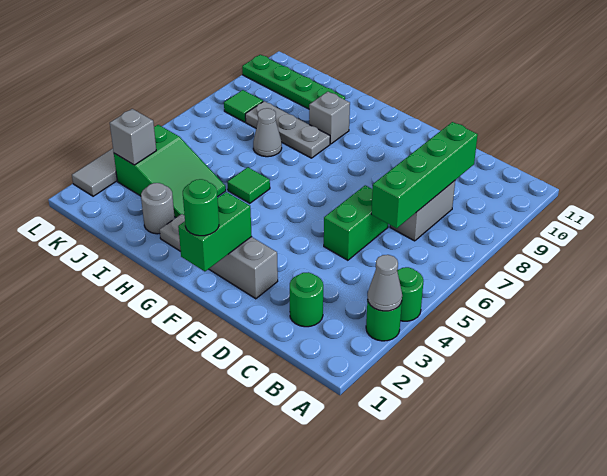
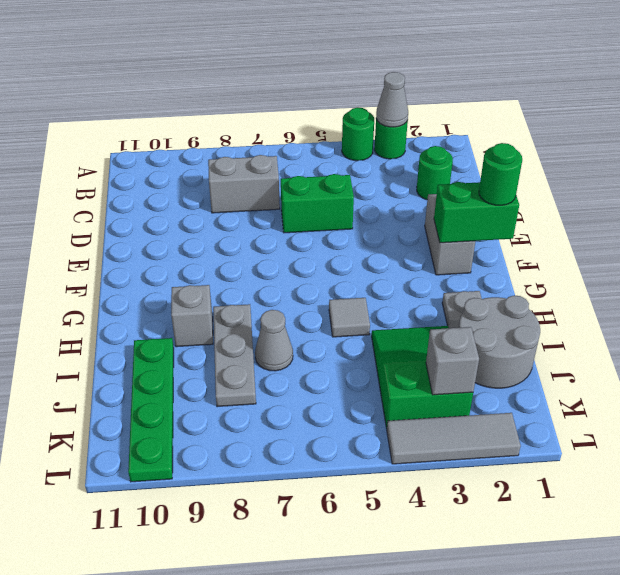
green brick C6:C9 level 2 -> none
green tile H5 level 1 -> grey tile H5 level 1
grey round brick I2 level 1 -> grey round brick I1:J2 level 1
green tile K8 level 1 -> none

